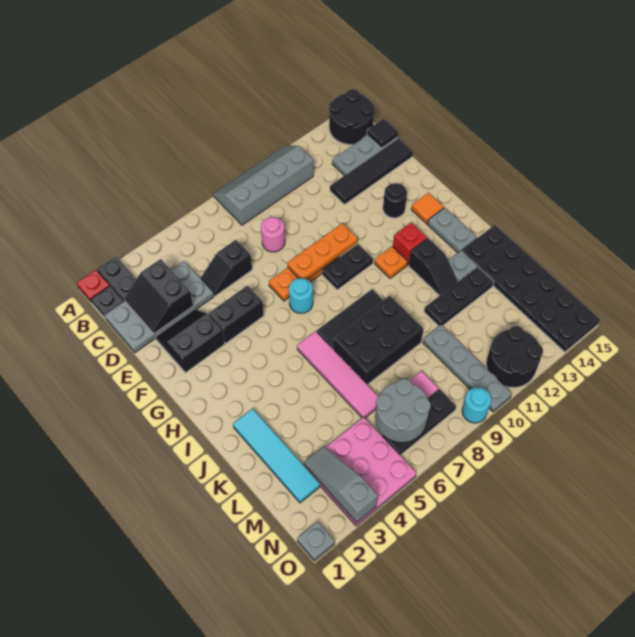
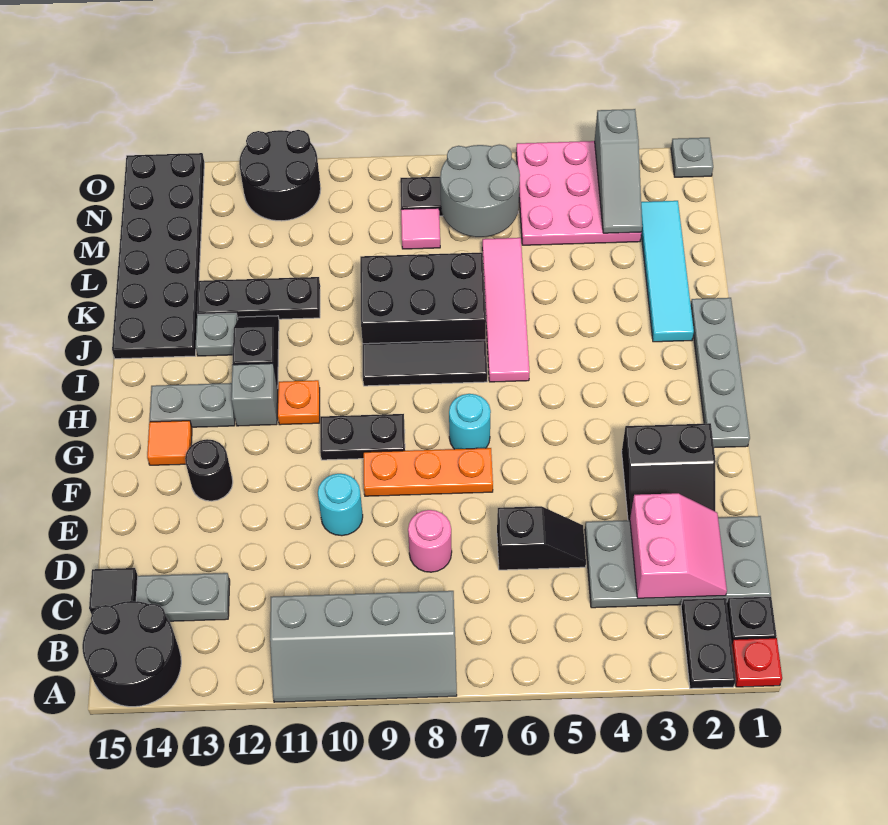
black slope C2:D3 level 2 top 3 -> pink slope C2:D3 level 2 top 3
black tile D12:D15 level 1 -> none
black brick F4:F5 level 1 -> none
orange plate F8:F10 level 2 -> none
red brick H12 level 1 -> grey brick H12 level 1
grey plate H14:I14 level 1 -> grey plate H13:H14 level 1
grey plate L10:O10 level 1 -> grey plate G1:J1 level 1
cyan round brick O9 level 1 -> cyan round brick E10 level 1

